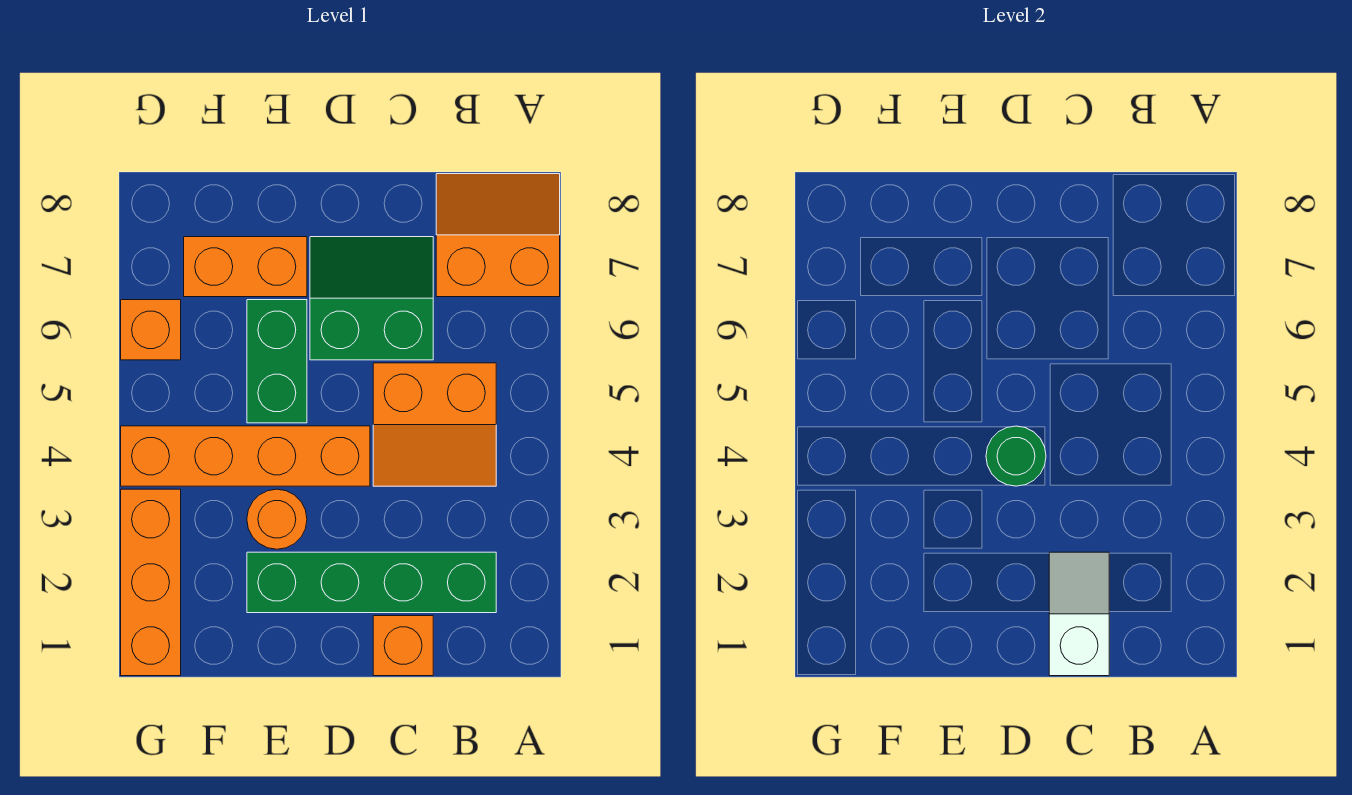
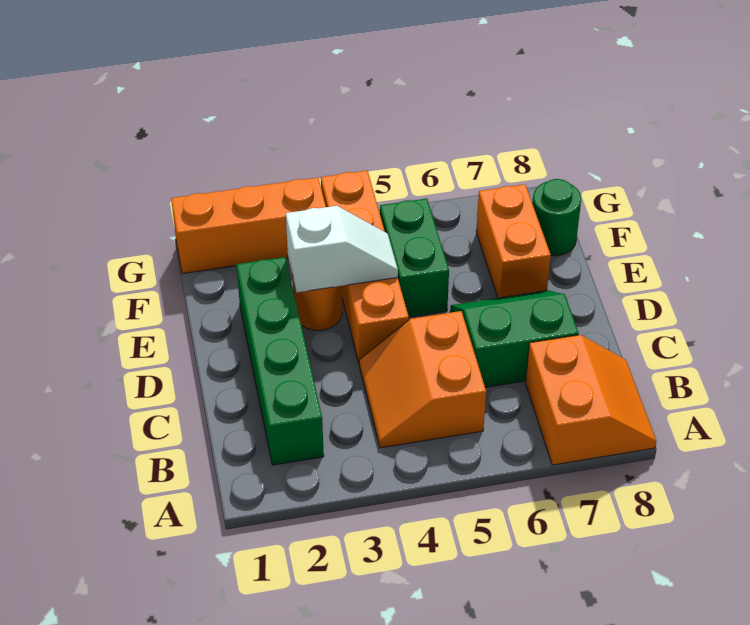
orange brick C1 level 1 -> none
white slope C1:C2 level 2 top 1 -> white slope E3:E4 level 2 top 3
green slope C6:D7 level 1 top 6 -> green slope C6:D7 level 1 top C
green round brick D4 level 2 -> green round brick F8 level 1
green brick E5:E6 level 1 -> green brick E5:F5 level 1
orange brick G6 level 1 -> none

